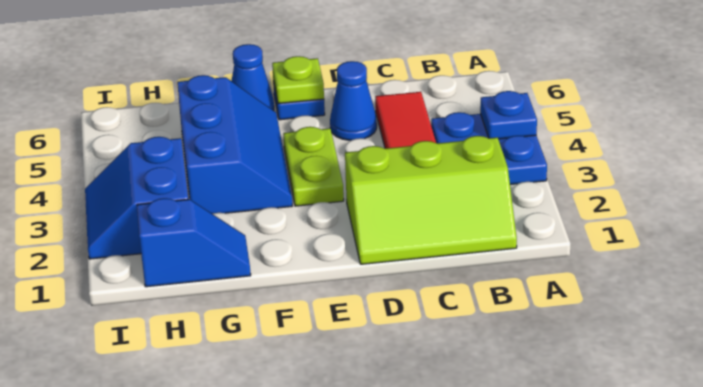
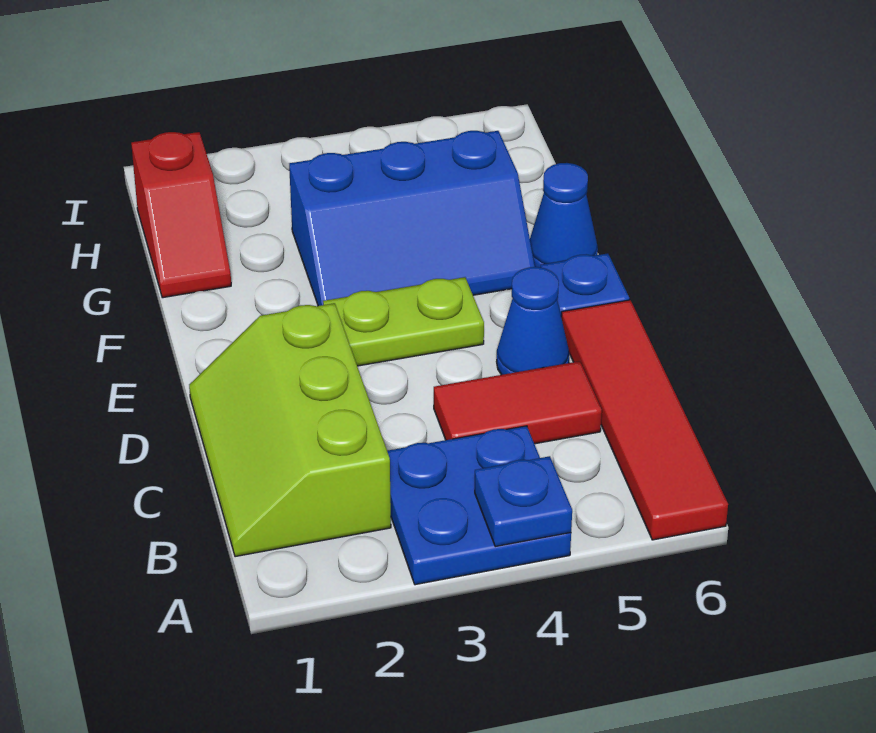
none -> red tile A6:D6 level 1
lime plate E6 level 2 -> none
blue slope G1:H1 level 1 top H -> red slope G1:H1 level 1 top H
blue slope H2:I3 level 1 top H -> none

